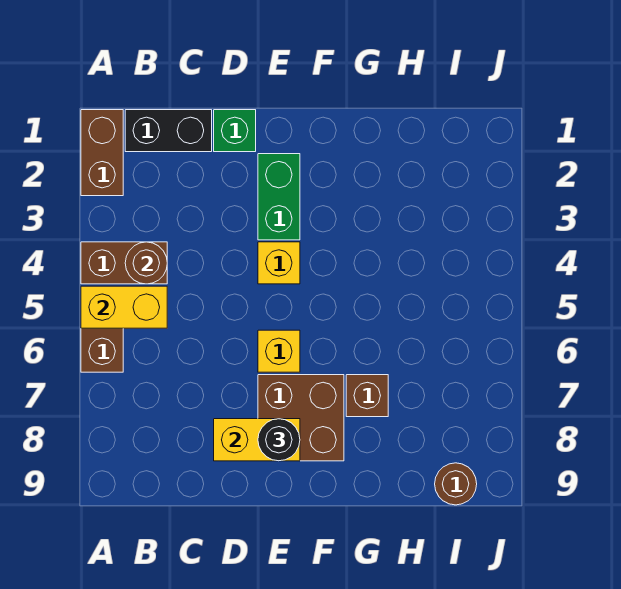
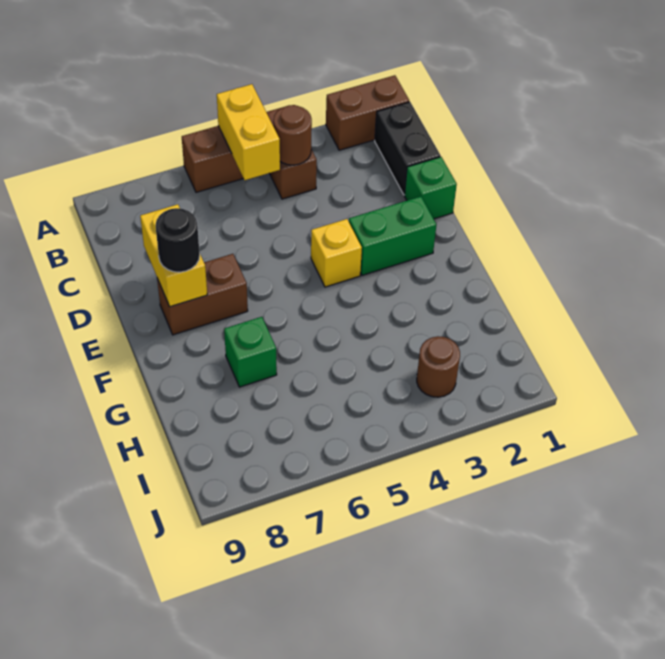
yellow brick E6 level 1 -> none
brown brick E7:F8 level 1 -> brown brick E7:E8 level 1
brown brick G7 level 1 -> green brick G7 level 1
brown round brick I9 level 1 -> brown round brick I3 level 1

